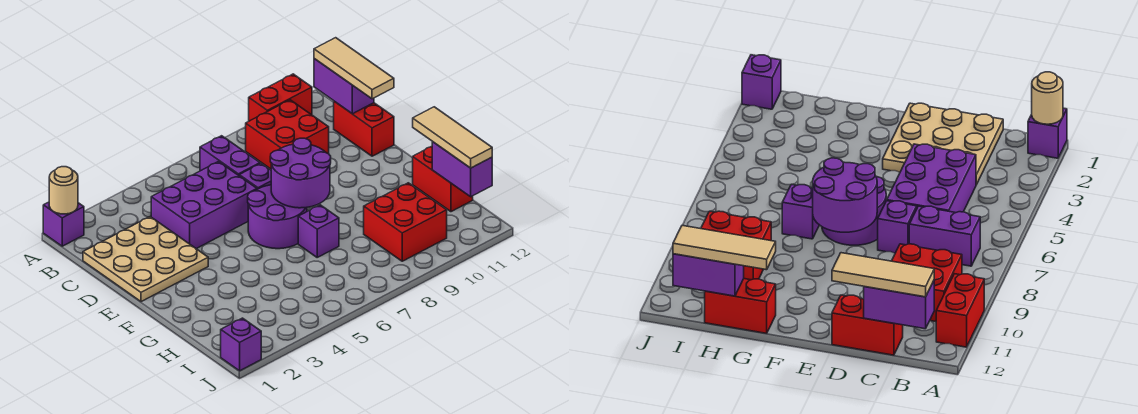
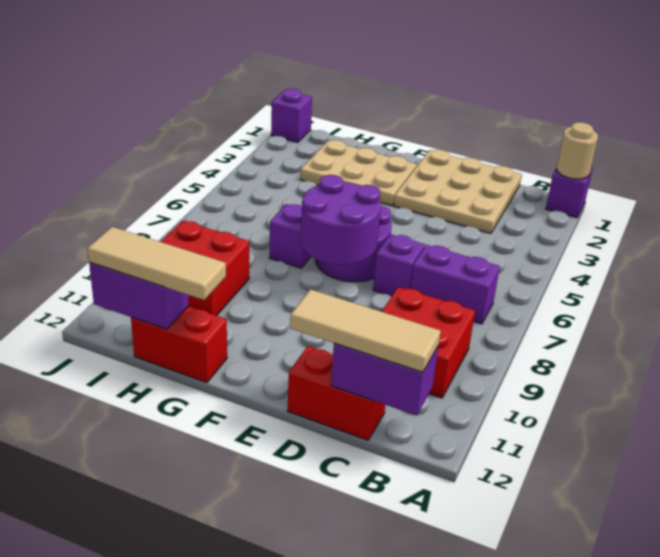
red brick A10:A11 level 1 -> none
purple brick C4:D6 level 1 -> none
none -> tan plate F2:H3 level 1

